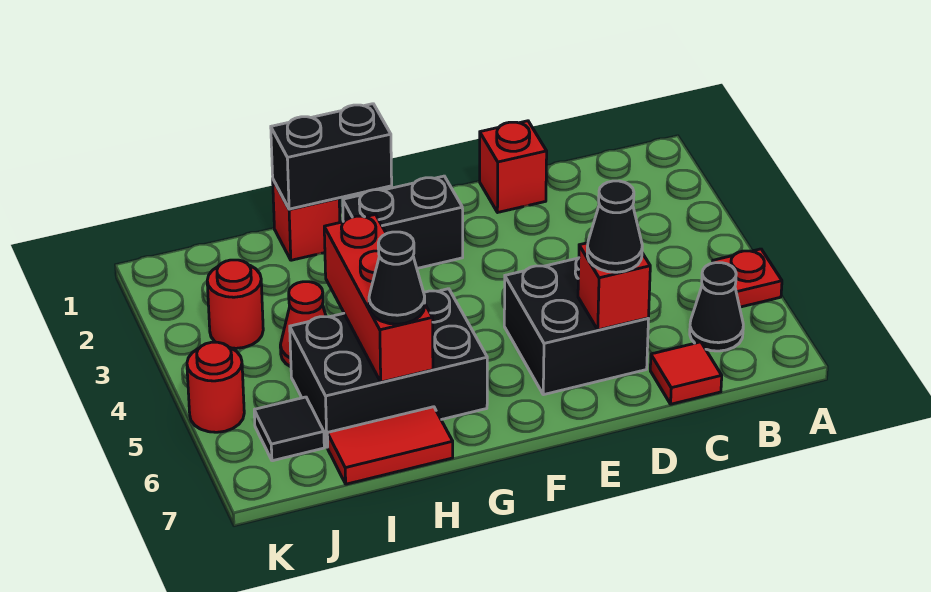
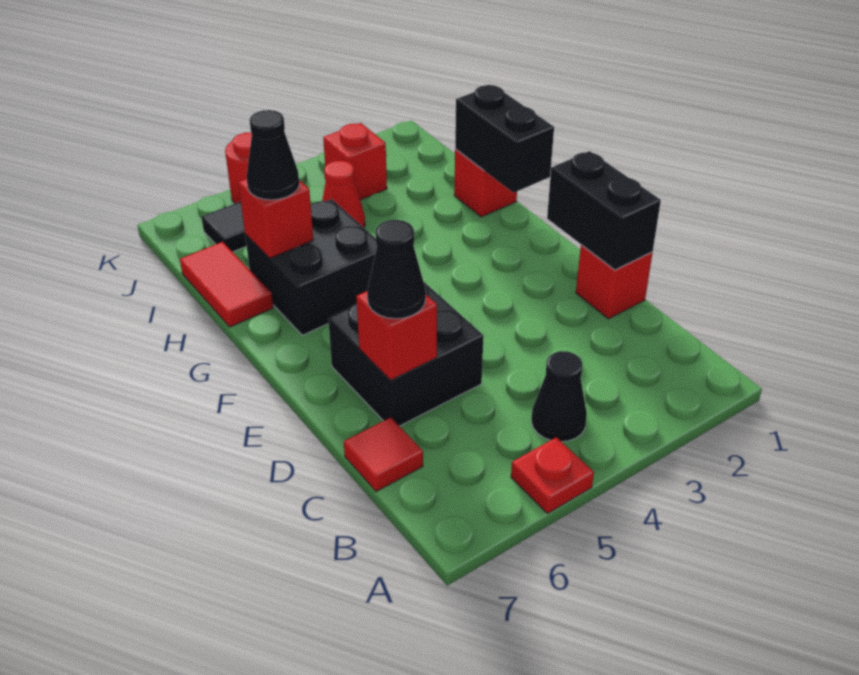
black cone B6 level 1 -> black cone B4 level 1
black brick F2:G2 level 1 -> black brick D1:E1 level 2
black brick G5:I6 level 1 -> black brick G5:H6 level 1
red brick H4:H6 level 2 -> red brick H6 level 2
red round brick J3 level 1 -> red brick J3 level 1

